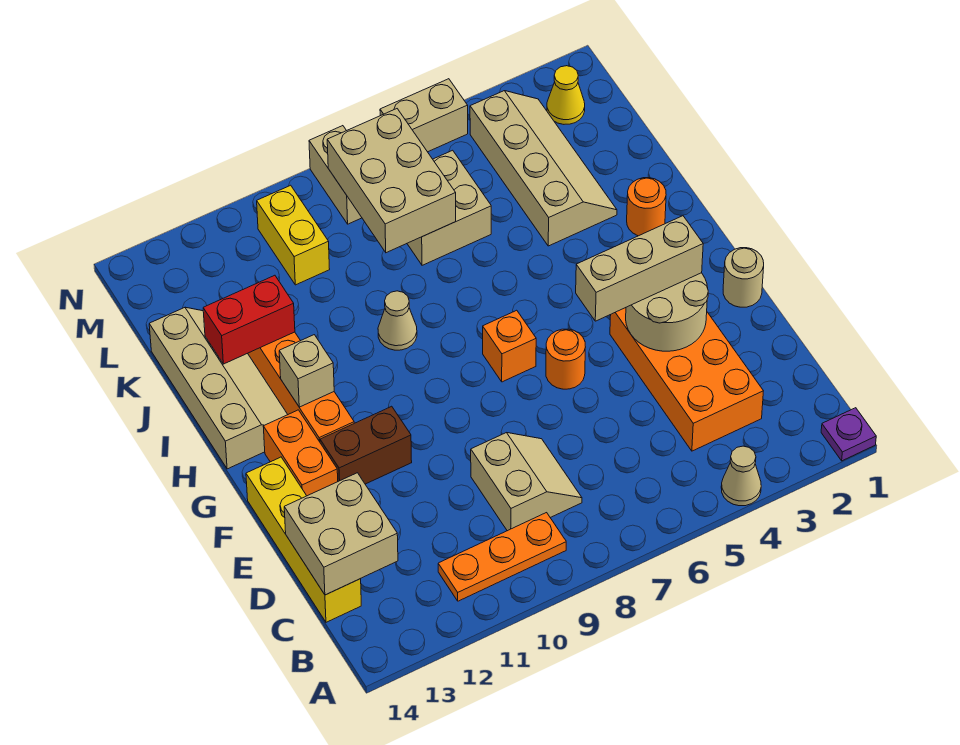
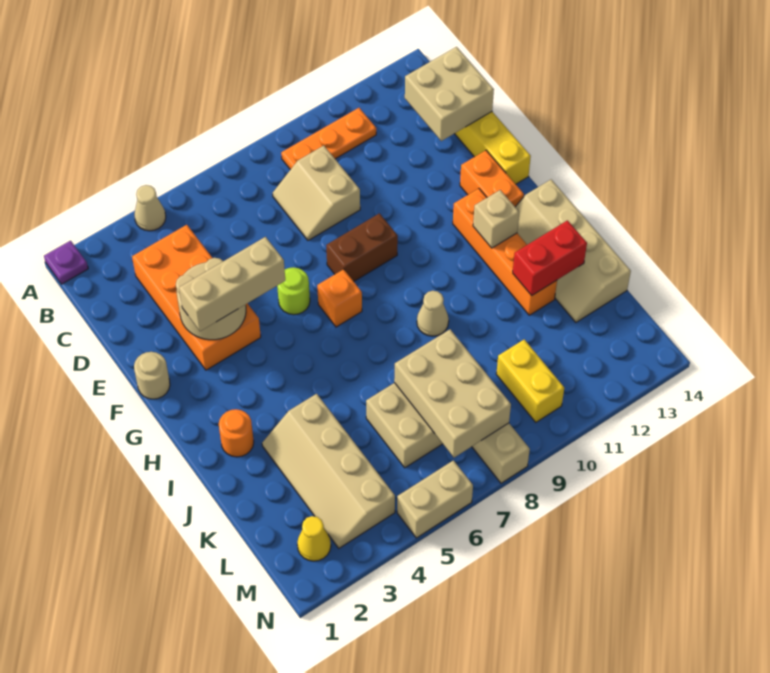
orange round brick F6 level 1 -> lime round brick F6 level 1
brown brick F11:F12 level 1 -> brown brick F8:F9 level 1

